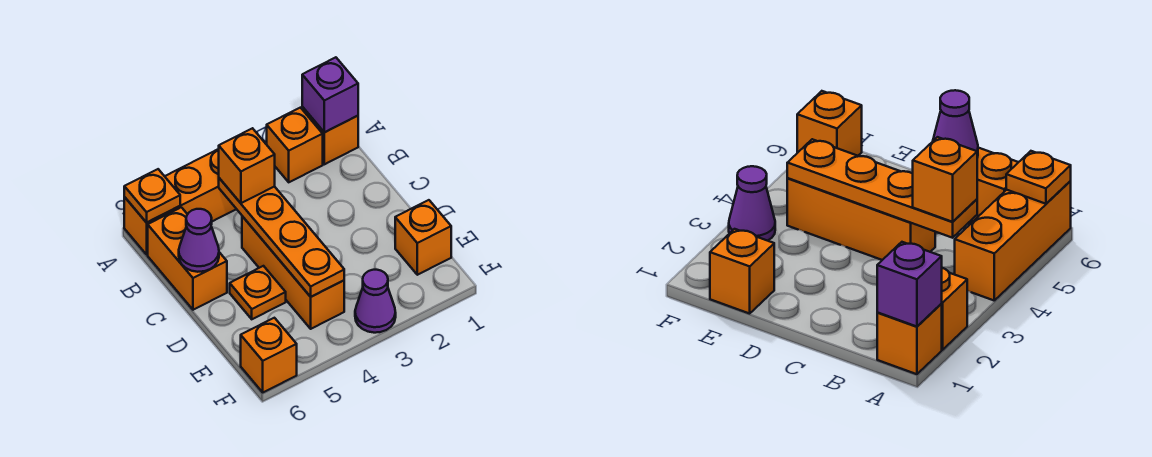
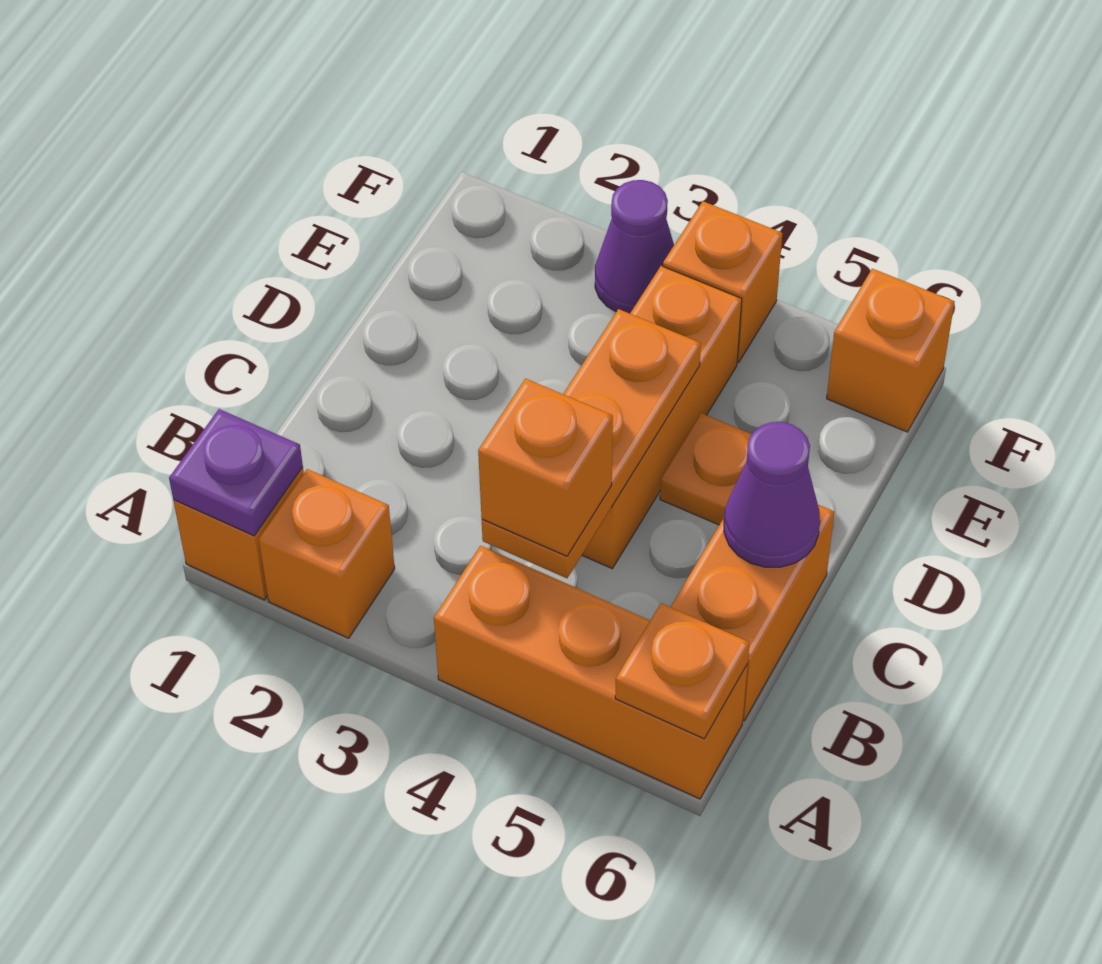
purple brick A1 level 2 -> purple plate A1 level 2
orange plate B4:E4 level 2 -> orange plate B4:D4 level 2
orange brick E1 level 1 -> orange brick F4 level 1

